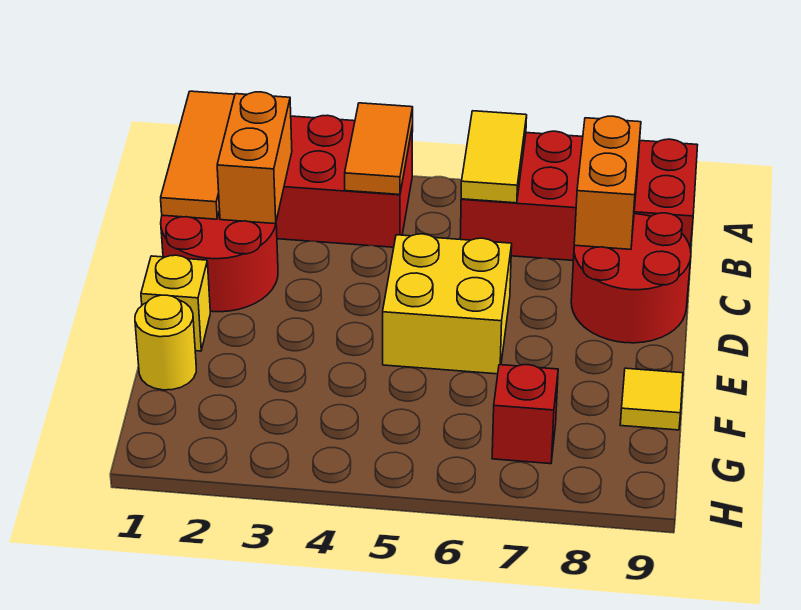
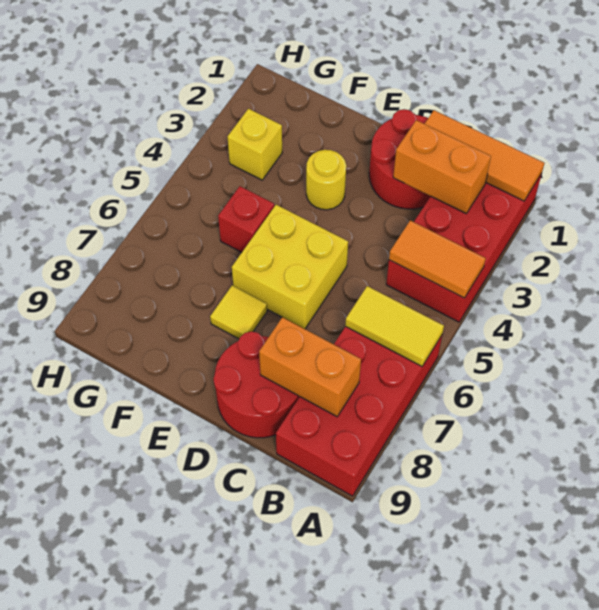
yellow brick E1 level 1 -> yellow brick G3 level 1
yellow round brick F1 level 1 -> yellow round brick E3 level 1
yellow tile F9 level 1 -> yellow tile E7 level 1
red brick G7 level 1 -> red brick F5 level 1

